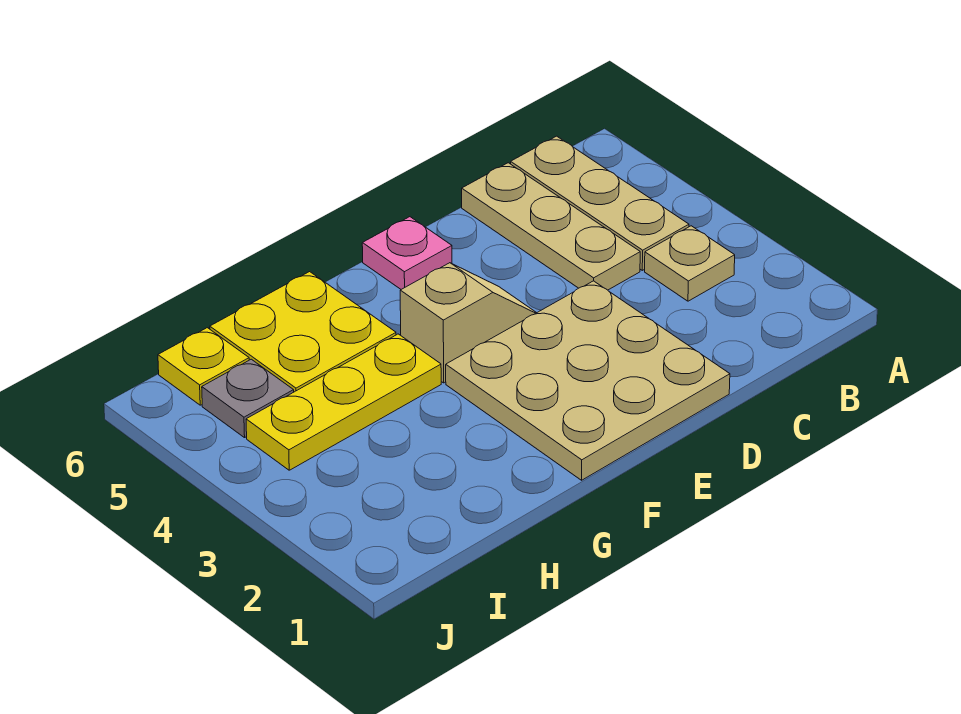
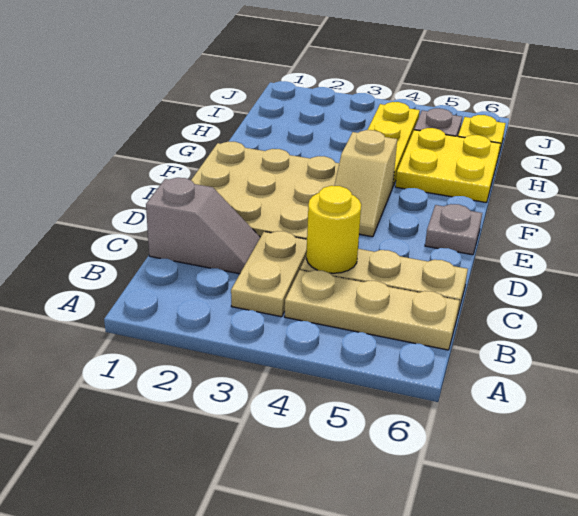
tan plate B3 level 1 -> tan plate B3:C3 level 1
none -> grey slope C1:C2 level 1 top 1
none -> yellow round brick C4 level 2
pink plate E6 level 1 -> grey plate E6 level 1

